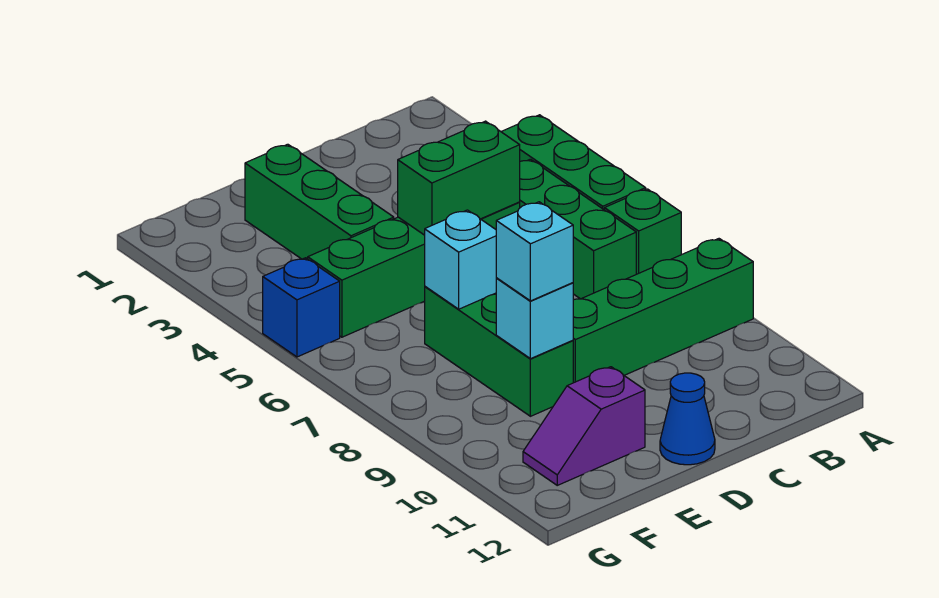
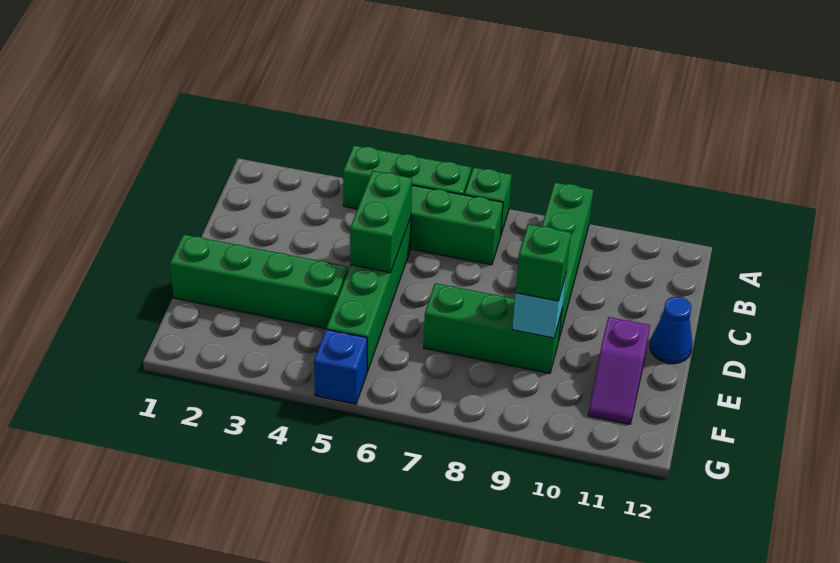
green brick E2:E4 level 1 -> green brick E1:E4 level 1
cyan brick E7 level 2 -> none
cyan brick E9 level 3 -> green brick E9 level 3

